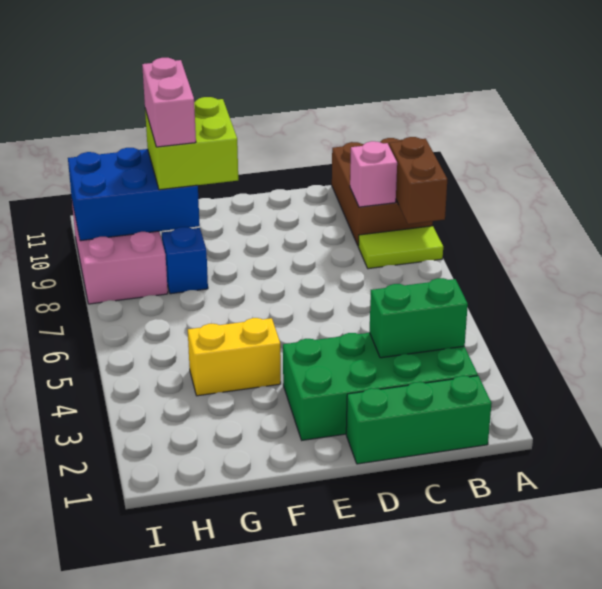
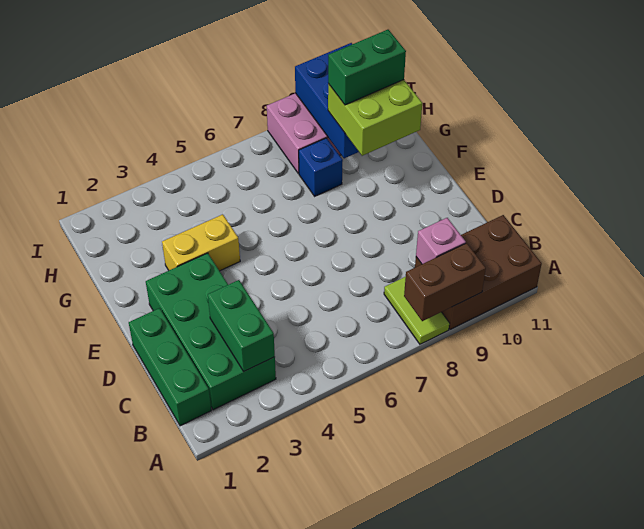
yellow brick F4:G4 level 1 -> yellow brick F3:F4 level 1
pink brick G9:G10 level 4 -> green brick G9:G10 level 4

